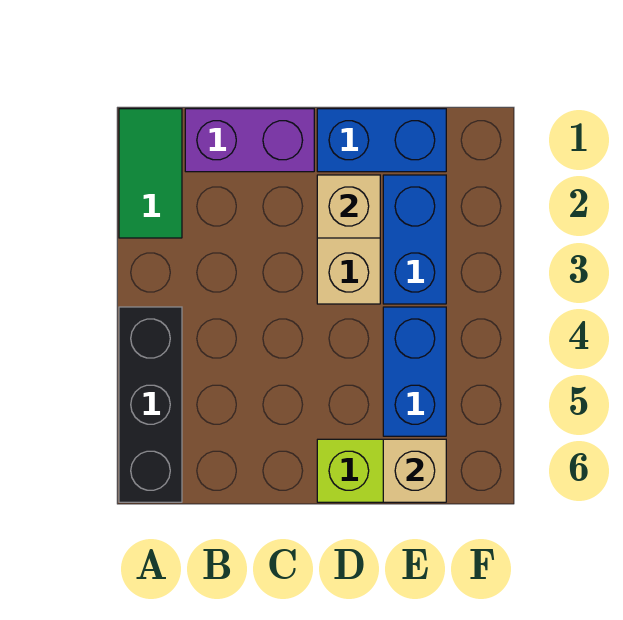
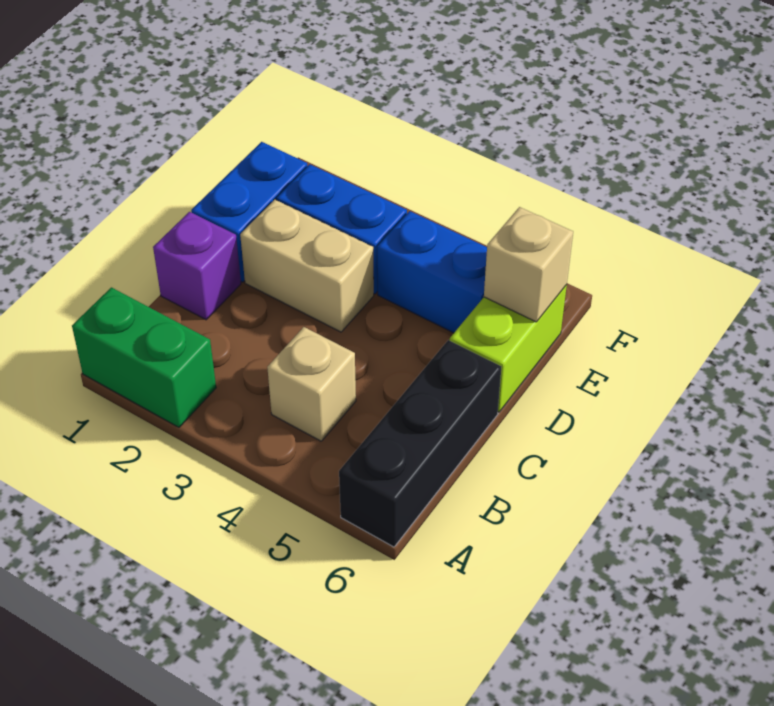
green tile A1:A2 level 1 -> green brick A1:A2 level 1
black brick A4:A6 level 1 -> black brick A6:C6 level 1
purple brick B1:C1 level 1 -> purple brick C1 level 1
tan brick D2 level 2 -> tan brick B4 level 1

